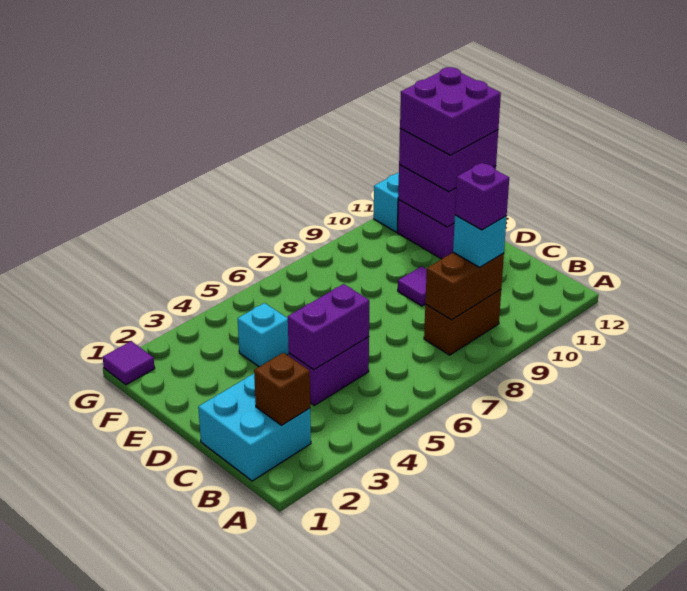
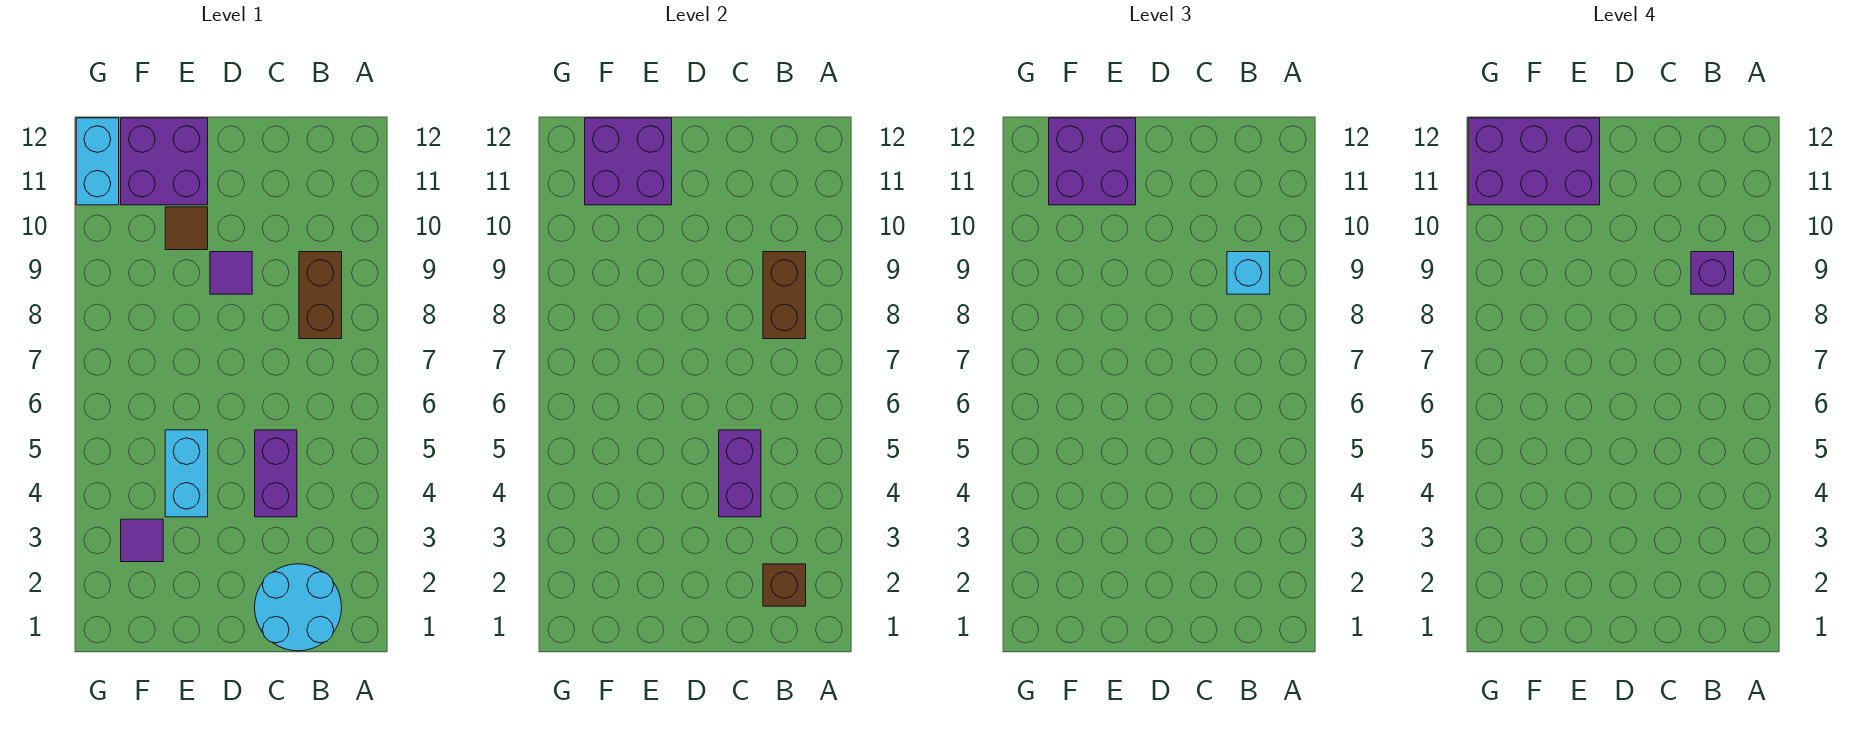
cyan brick B1:C2 level 1 -> cyan round brick B1:C2 level 1
cyan brick E4 level 1 -> cyan brick E4:E5 level 1
none -> brown tile E10 level 1
purple brick E11:F12 level 4 -> purple brick E11:G12 level 4
purple tile G1 level 1 -> purple tile F3 level 1

